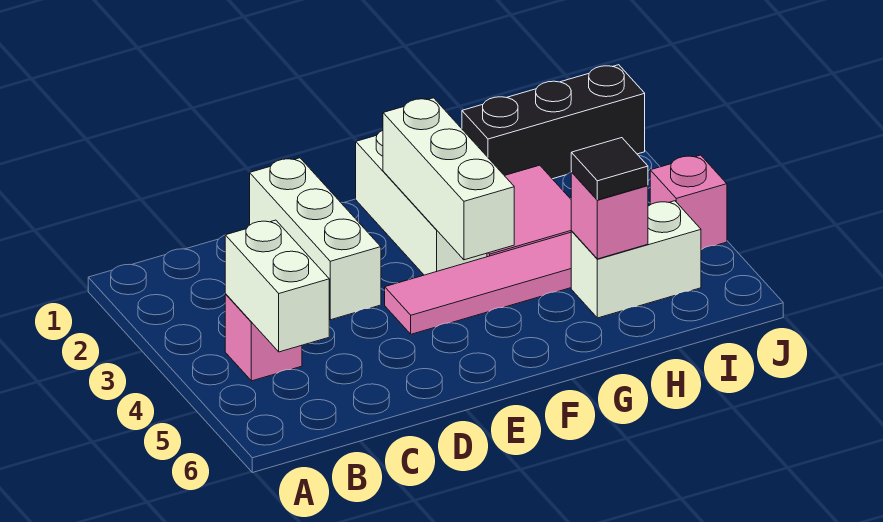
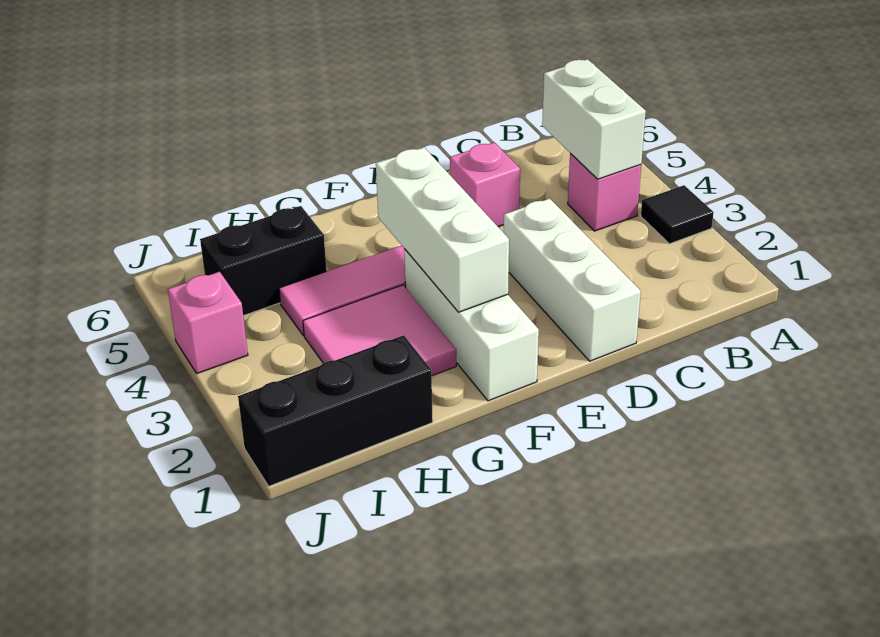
white brick H5:I5 level 1 -> black brick H5:I5 level 1
pink brick H5 level 2 -> pink brick D5 level 1
black tile H5 level 3 -> black tile A3 level 1

